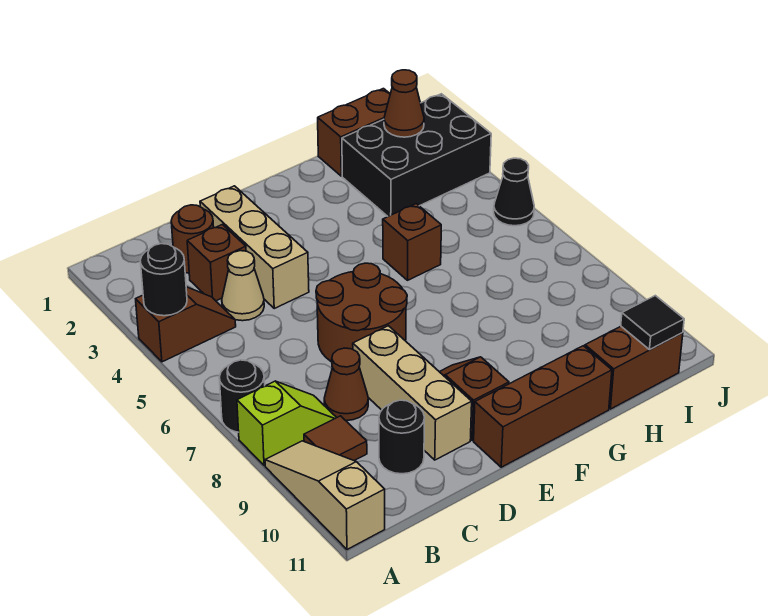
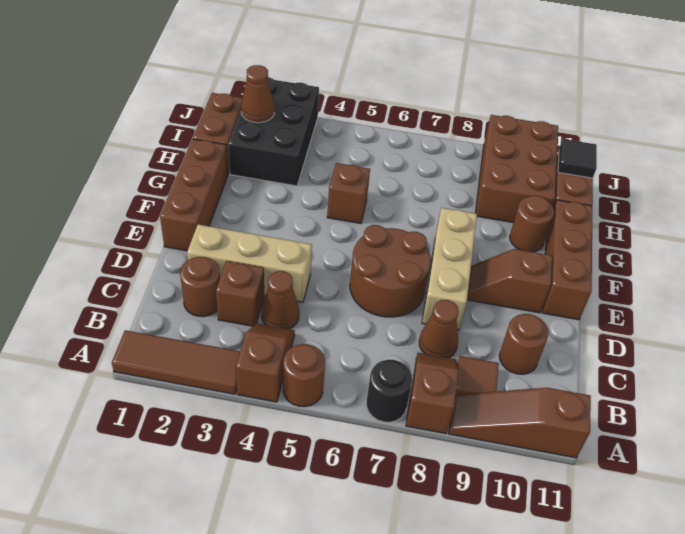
none -> brown tile A1:A3 level 1
black round brick A4 level 2 -> none
none -> brown round brick A5 level 1
lime slope A8:B8 level 1 top A -> brown slope A8:B8 level 1 top A
tan slope A9:A11 level 1 top 11 -> brown slope A9:A11 level 1 top 11
tan cone C4 level 1 -> brown cone C4 level 1
black round brick C10 level 1 -> brown round brick C10 level 1
tan brick D8:D10 level 1 -> tan brick D8:F8 level 1
none -> brown brick E1:G1 level 1
none -> brown round brick G10 level 1
none -> brown brick H9:J10 level 1
black cone J5 level 1 -> none

